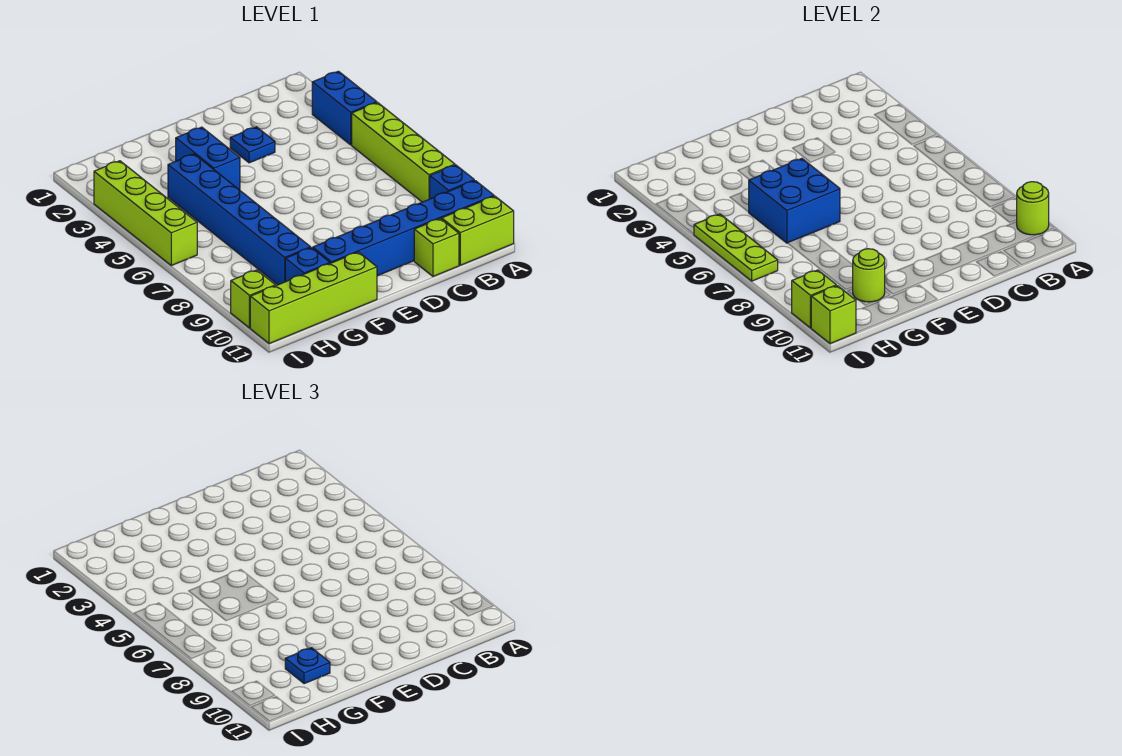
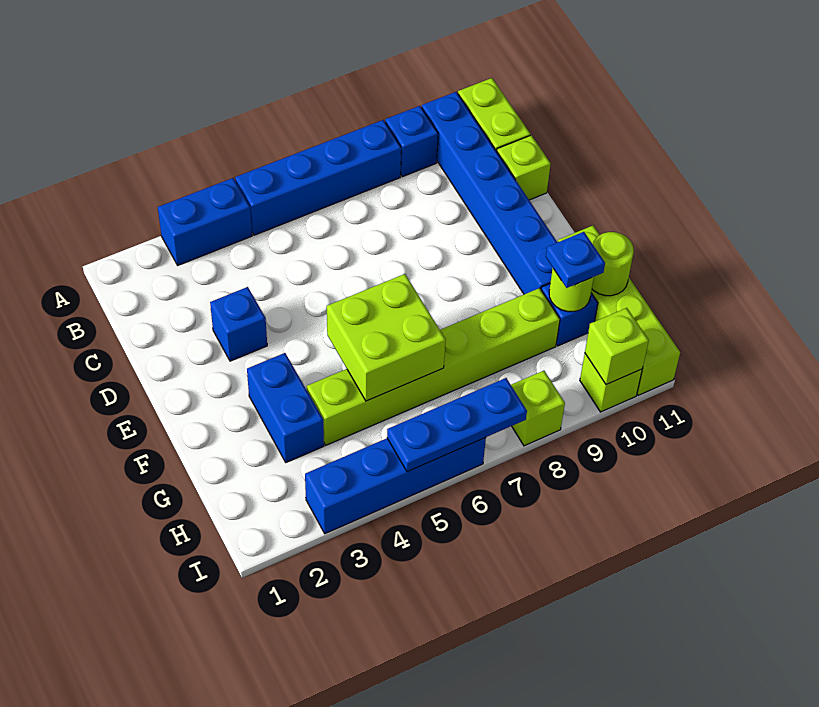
lime brick A5:A8 level 1 -> blue brick A5:A8 level 1
lime round brick A10 level 2 -> lime round brick G11 level 2
blue plate D3 level 1 -> blue brick D3 level 1
blue brick F3:F4 level 1 -> blue brick F3:G3 level 1
blue brick F5:G6 level 2 -> lime brick F5:G6 level 2
blue brick G4:G9 level 1 -> lime brick G4:G9 level 1
lime brick I3:I6 level 1 -> blue brick I3:I6 level 1
lime plate I5:I7 level 2 -> blue plate I5:I7 level 2
lime brick I11 level 2 -> lime brick I8 level 1

